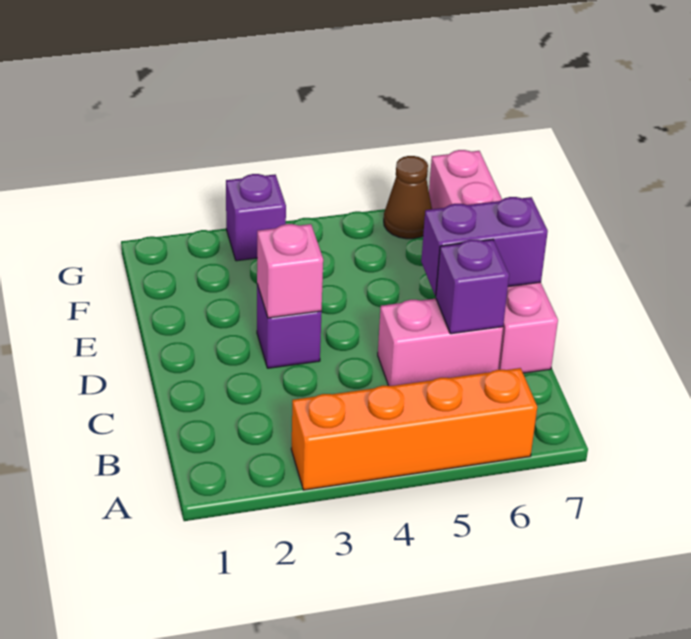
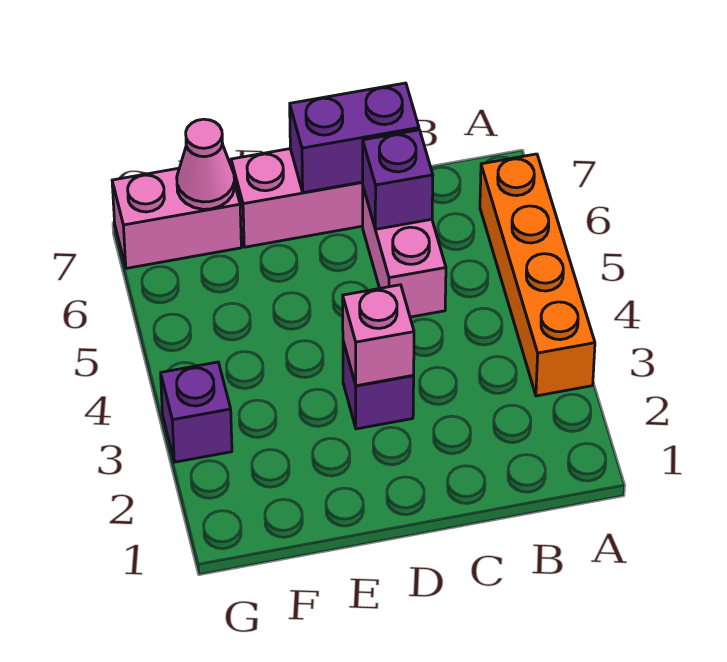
purple brick D6:D7 level 2 -> purple brick C7:D7 level 2
none -> pink cone F7 level 2
brown cone G6 level 1 -> none

